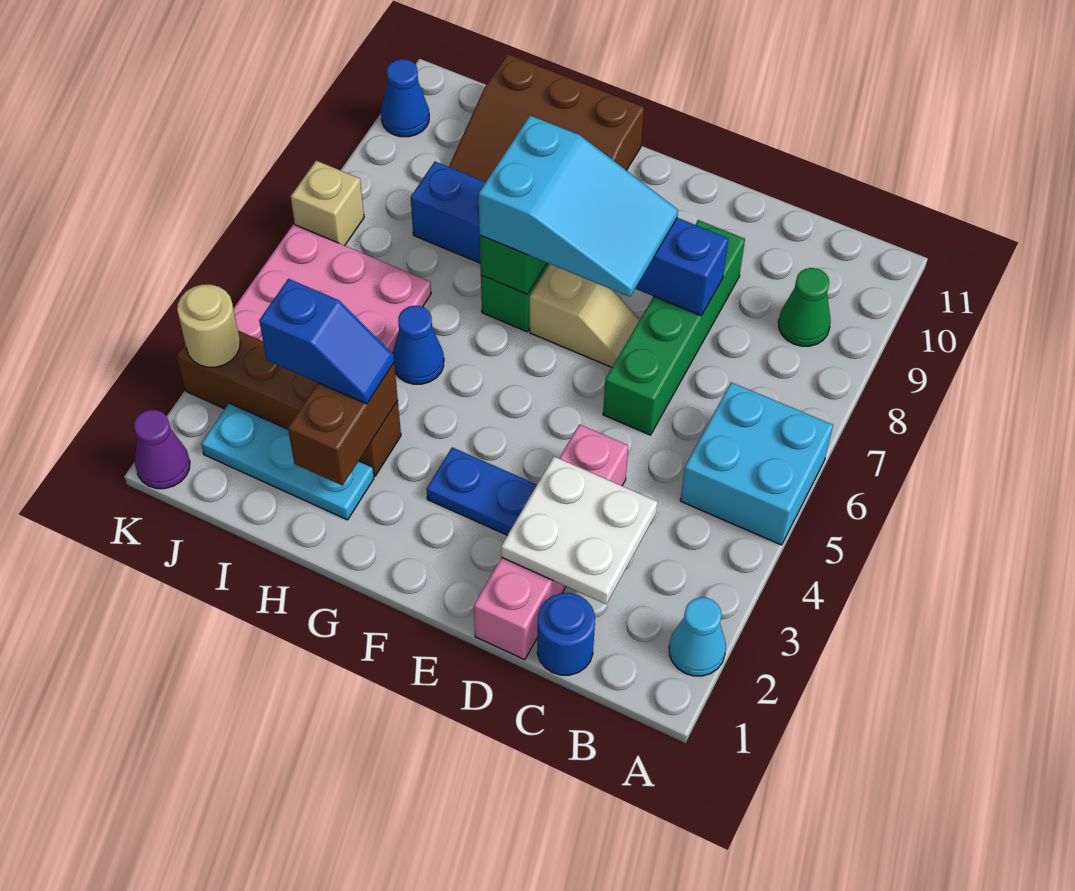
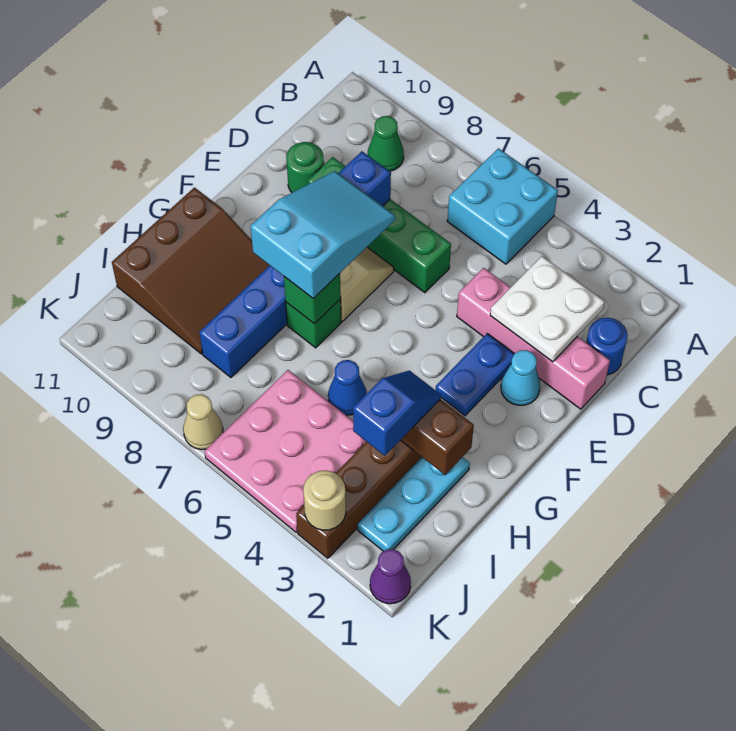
cyan cone A2 level 1 -> cyan cone E2 level 1
none -> green round brick D10 level 1
tan brick K7 level 1 -> tan cone K7 level 1
blue cone K10 level 1 -> none

